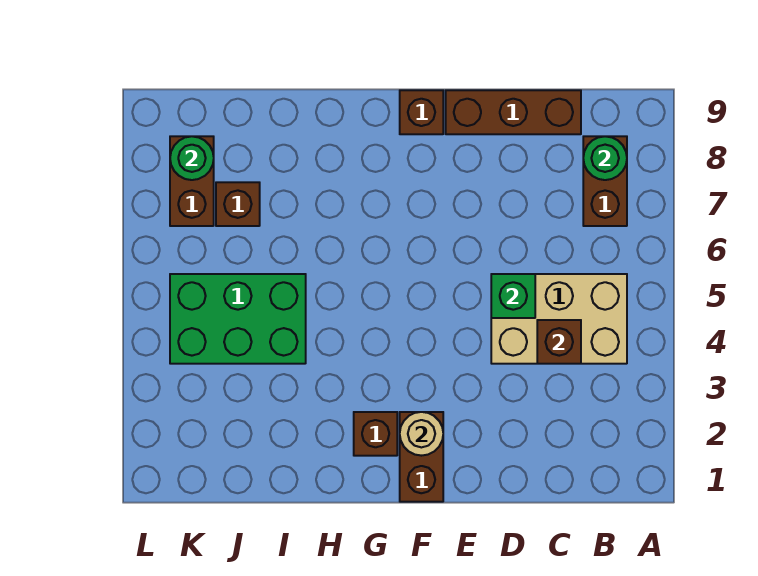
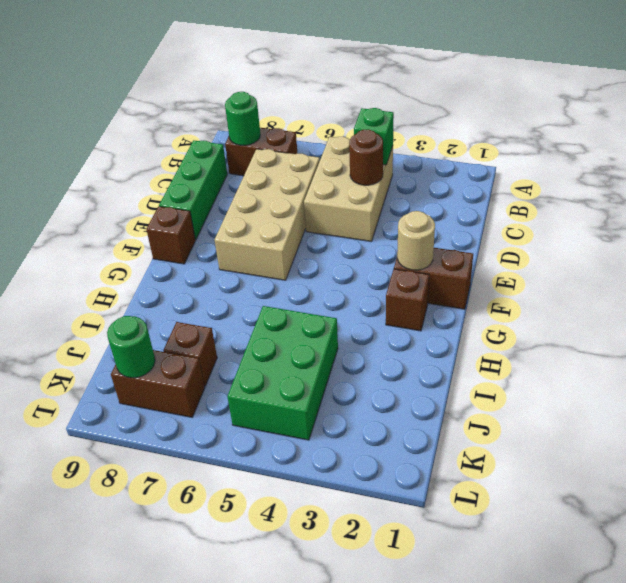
brown brick C4 level 2 -> brown round brick C4 level 2
none -> tan brick C6:F7 level 1
brown brick C9:E9 level 1 -> green brick C9:E9 level 1
green brick D5 level 2 -> green brick B4 level 2

